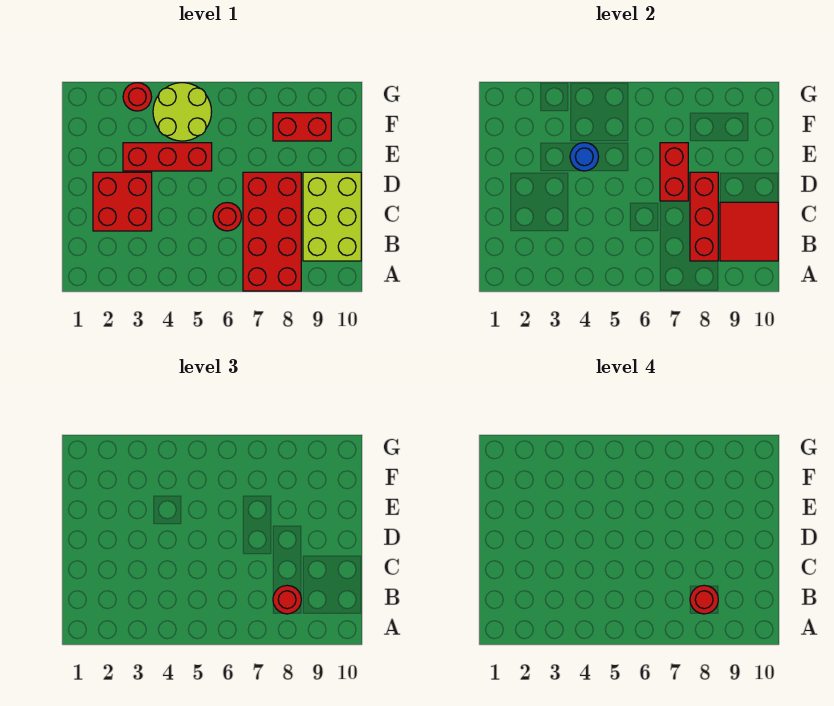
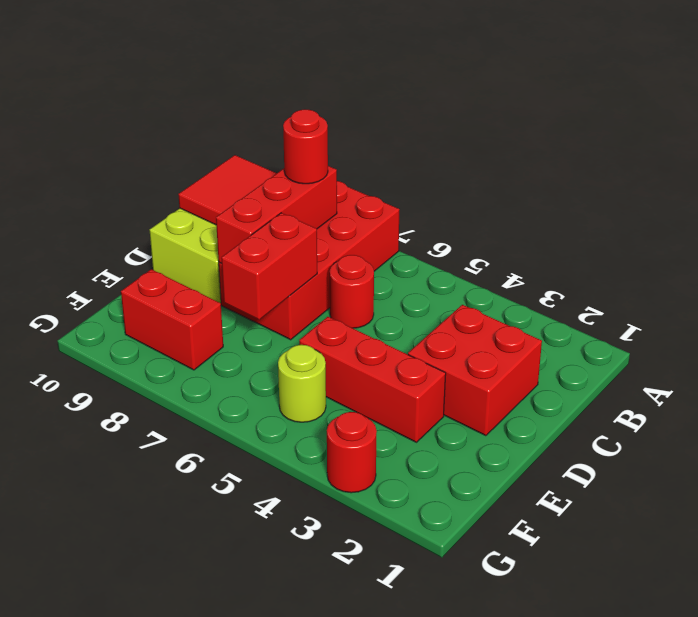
red round brick B8 level 4 -> none
blue round brick E4 level 2 -> none
lime round brick F4:G5 level 1 -> lime round brick F5 level 1

